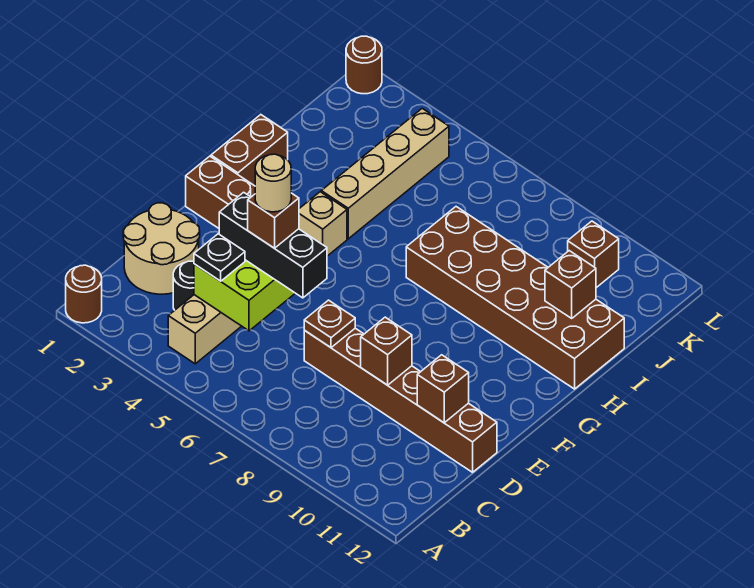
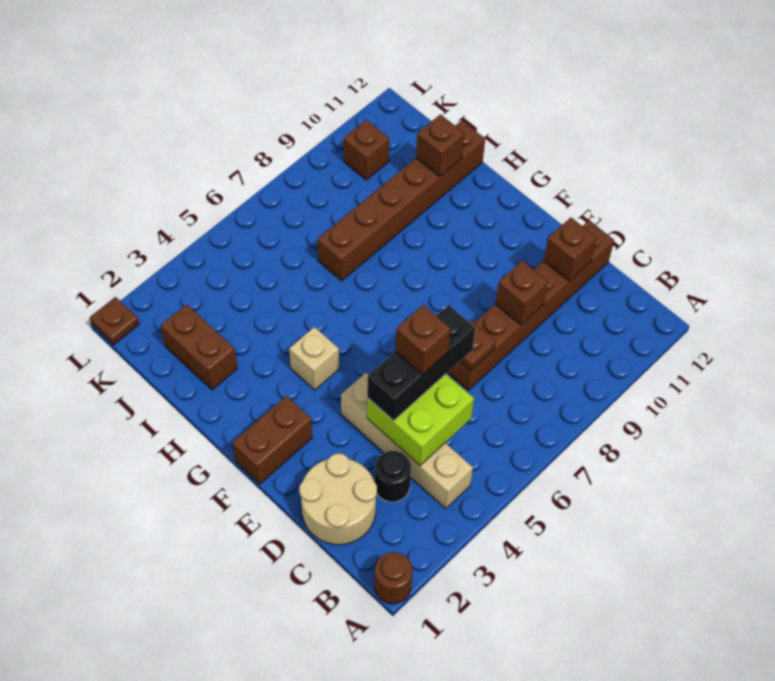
black plate C4 level 3 -> none
tan round brick D5 level 5 -> none
brown brick G1:H1 level 1 -> brown brick I2:J2 level 1
tan brick H4:K4 level 1 -> none
brown brick H7:I12 level 1 -> brown brick I7:I12 level 1
brown round brick L1 level 1 -> brown plate L1 level 1

